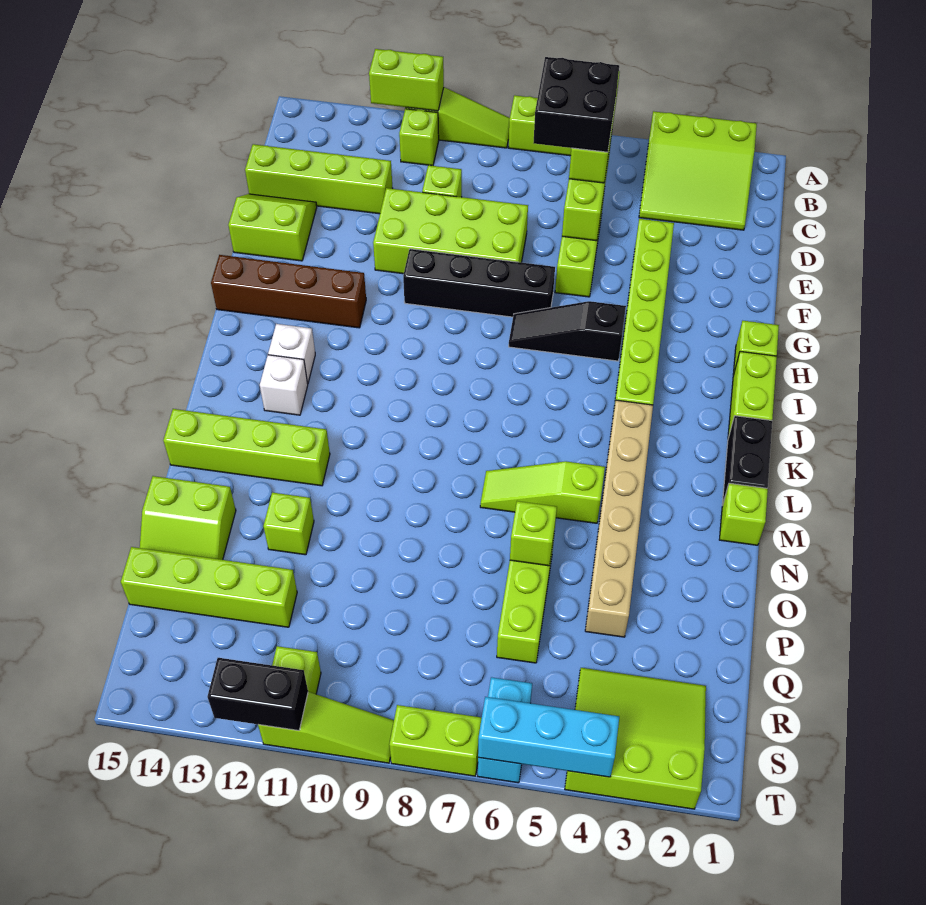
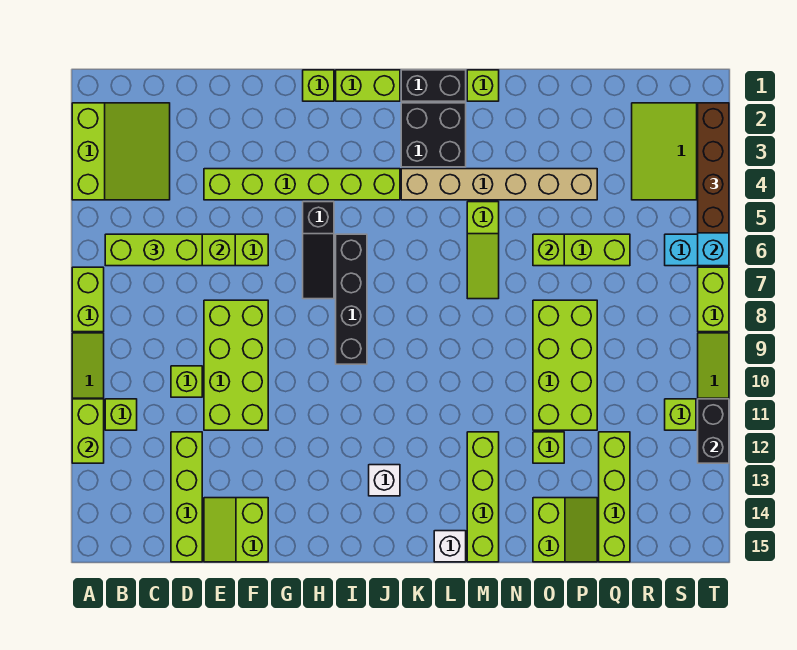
black brick C6:D7 level 4 -> black brick K2:L3 level 1
black brick G7:G10 level 1 -> black brick I6:I9 level 1
brown brick H12:H15 level 1 -> brown brick T2:T5 level 3
white brick K13 level 1 -> white brick L15 level 1
none -> lime brick O8:P11 level 1

